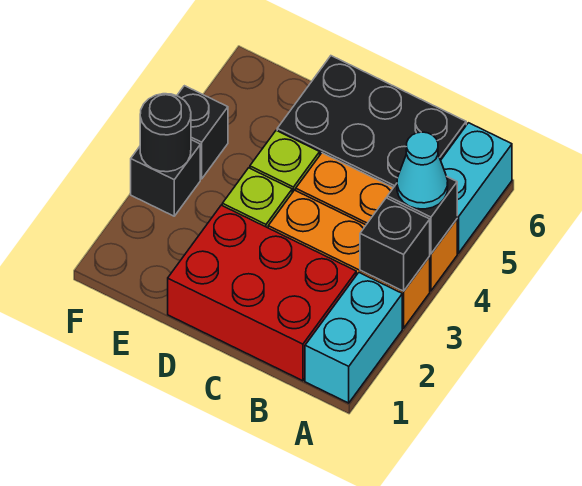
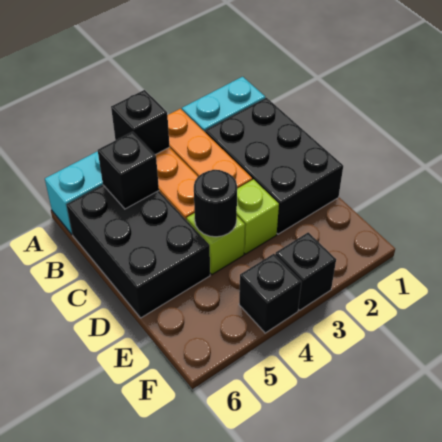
black brick A3 level 2 -> black brick B5 level 2
cyan cone A4 level 3 -> none
red brick B1:D2 level 1 -> black brick B1:D2 level 1
black round brick F3 level 2 -> black round brick D4 level 2

